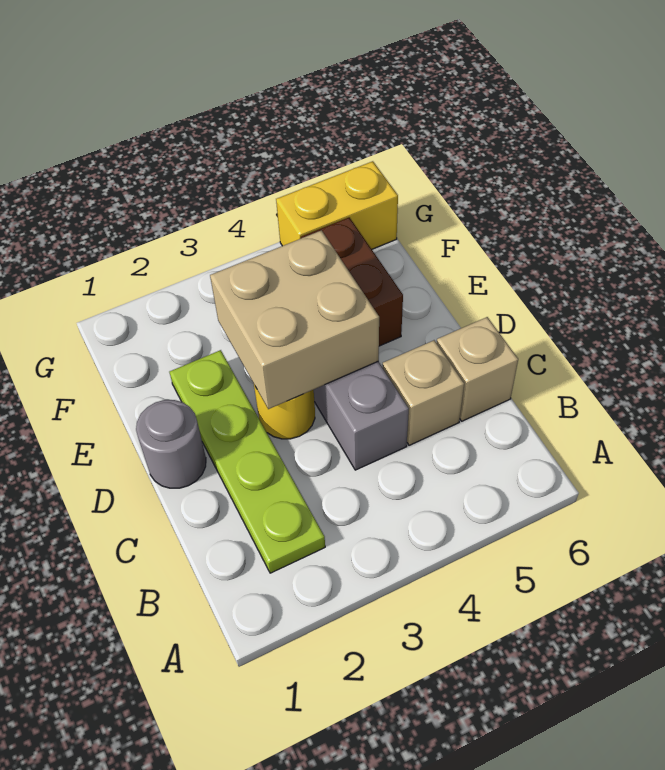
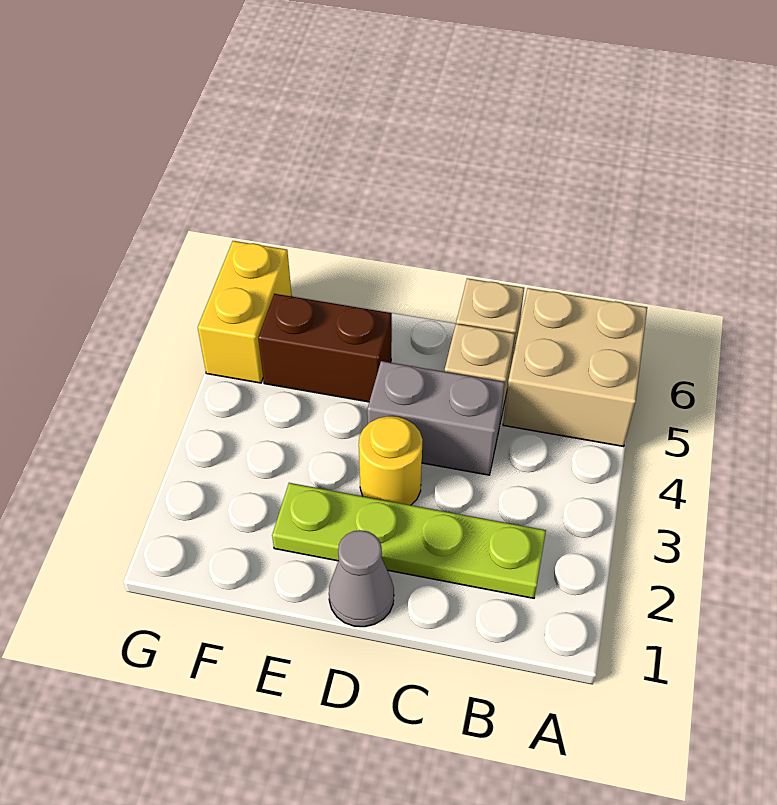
grey round brick D1 level 1 -> grey cone D1 level 1
tan brick D3:E4 level 2 -> tan brick A5:B6 level 1

